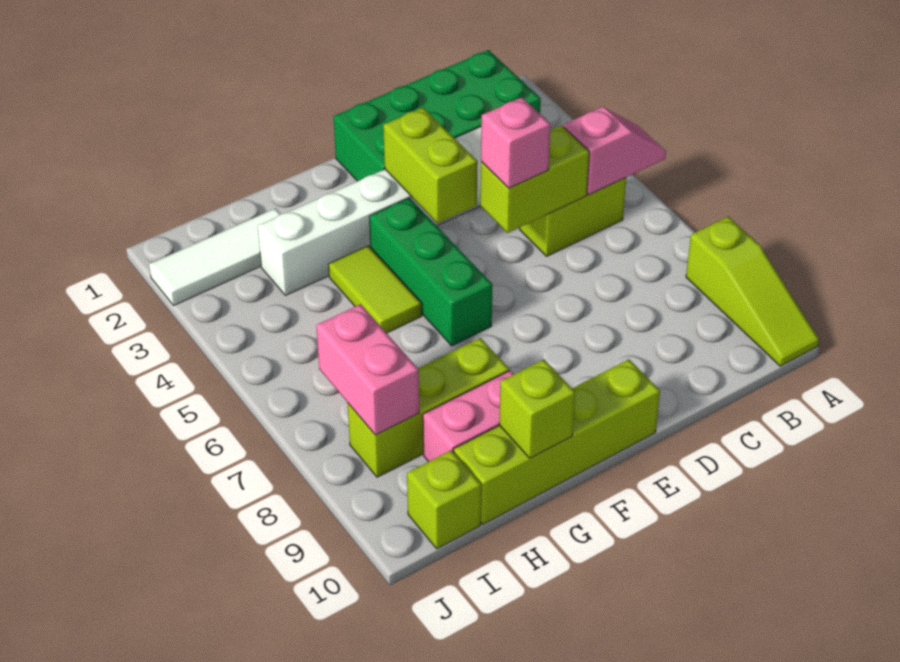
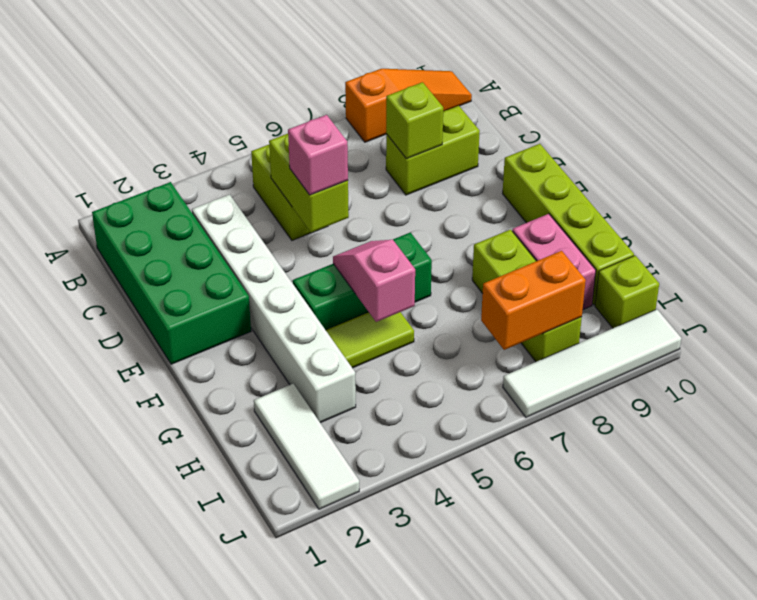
pink slope A5:B5 level 2 top B -> pink slope F5:G5 level 2 top G
lime slope A8:A10 level 1 top 8 -> orange slope A8:A10 level 1 top 8
lime brick E3:E4 level 2 -> lime brick C8:C9 level 1
lime brick G10 level 2 -> lime brick C8 level 2
pink brick I7:I8 level 2 -> orange brick I7:I8 level 2
none -> white tile J7:J10 level 1

